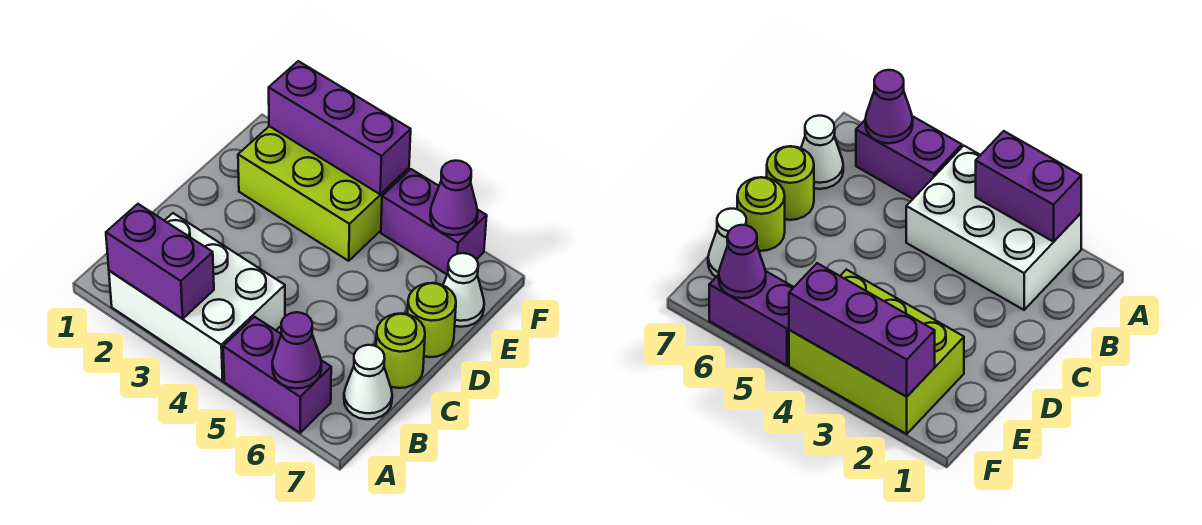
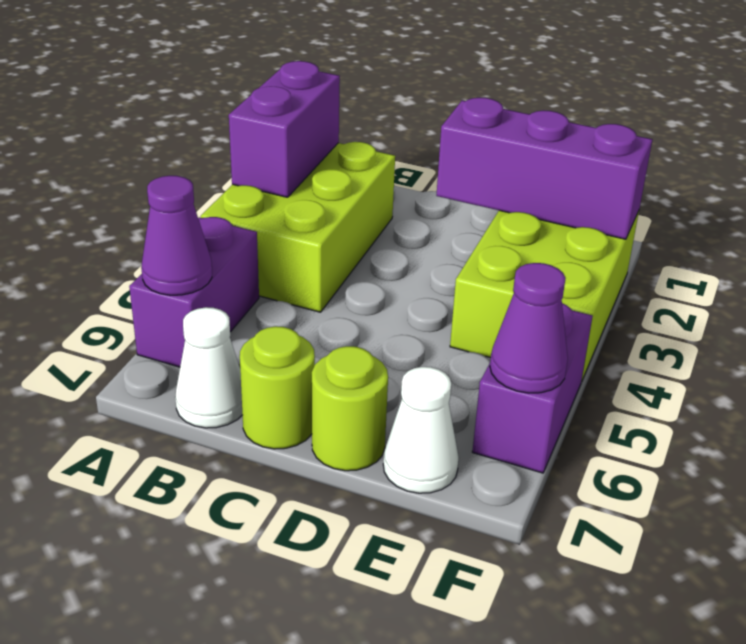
white brick A2:B4 level 1 -> lime brick A2:B4 level 1
purple brick F2:F4 level 2 -> purple brick D2:F2 level 2

